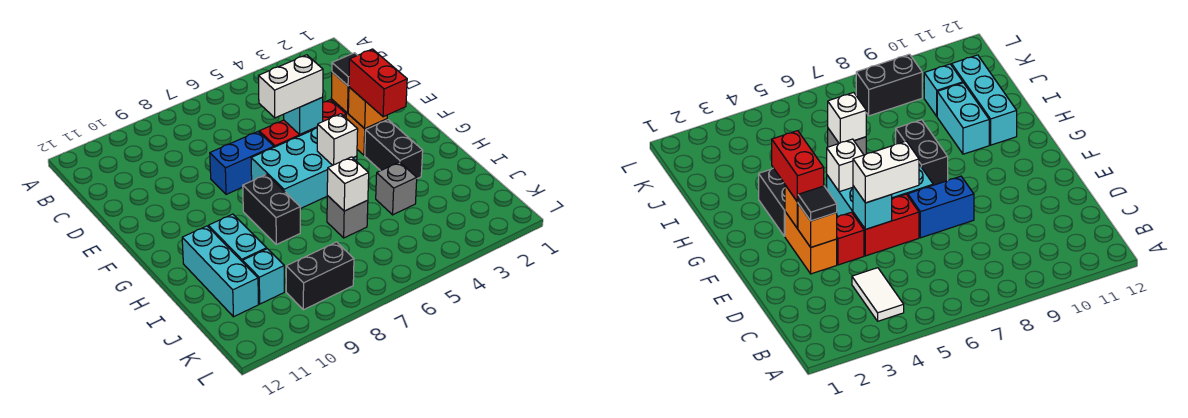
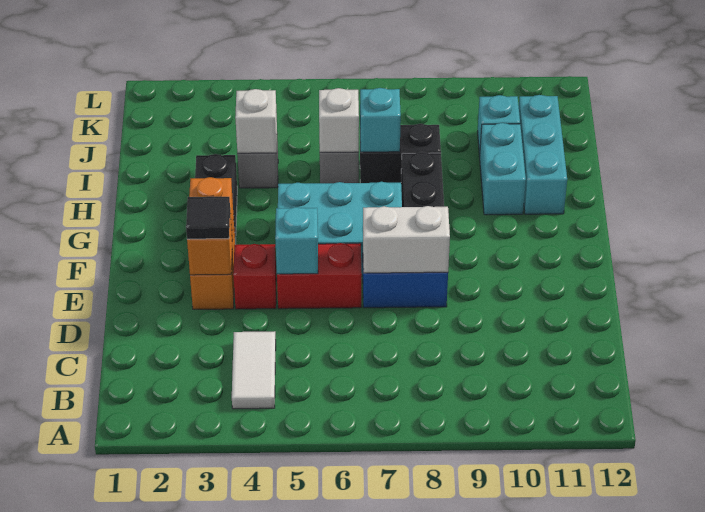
white brick E5:E6 level 3 -> white brick E7:E8 level 2
red brick F3:G3 level 3 -> none
white brick G5 level 2 -> white brick I4 level 2
none -> cyan brick I7 level 2
black brick K8:K9 level 1 -> black brick I7:I8 level 1

